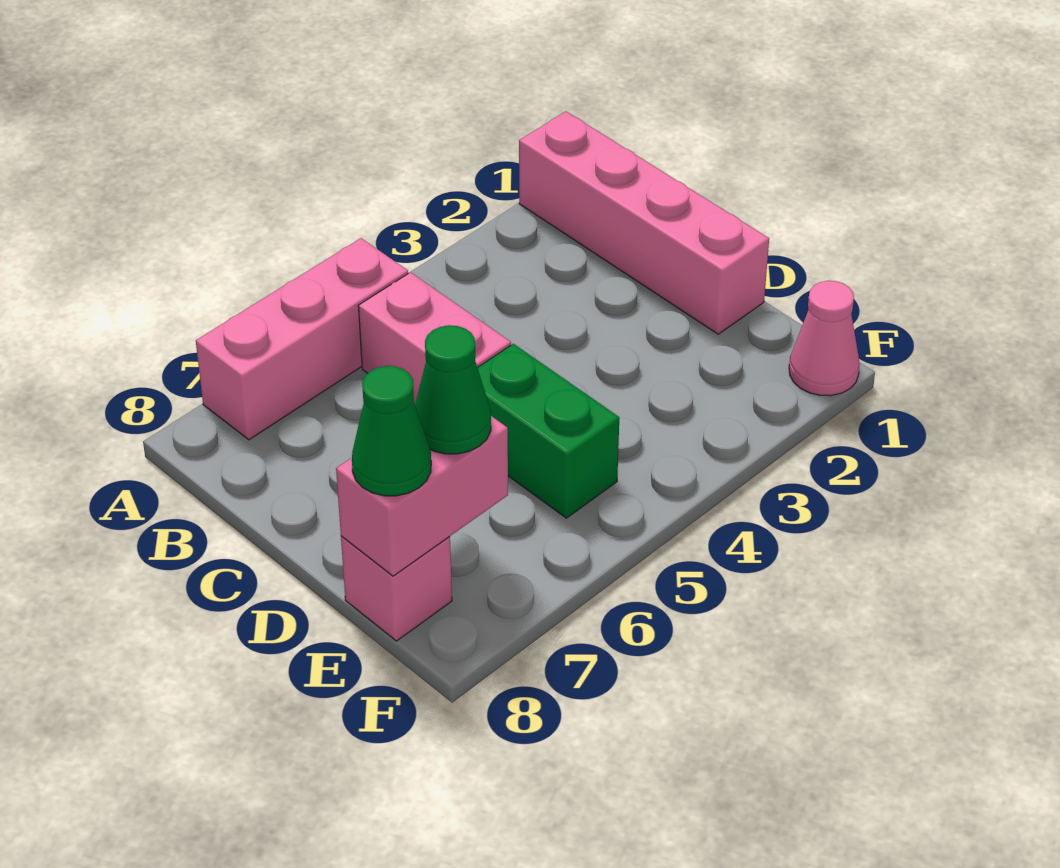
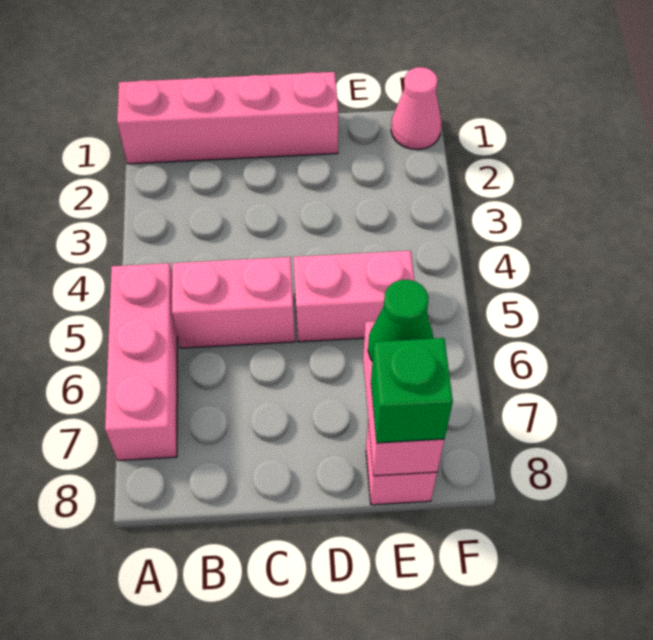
green brick D5:E5 level 1 -> pink brick D5:E5 level 1
green cone E8 level 3 -> green brick E8 level 3

